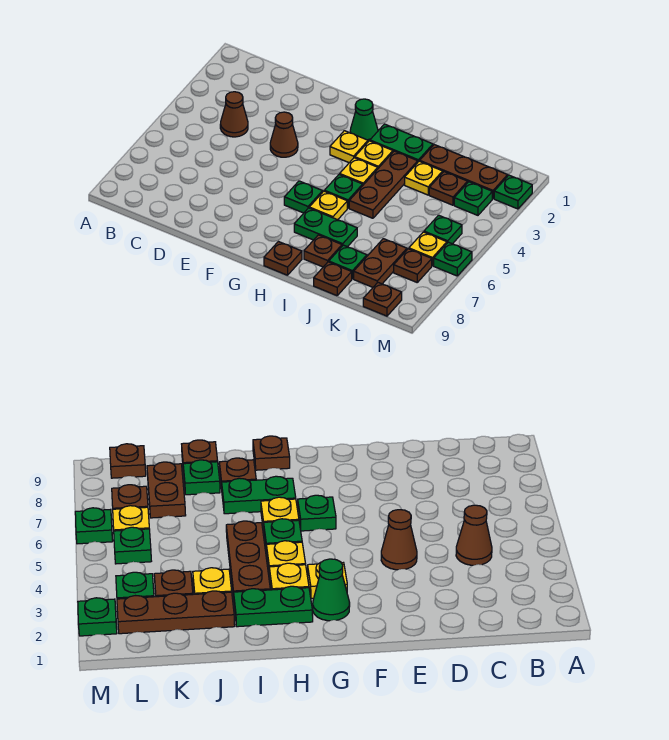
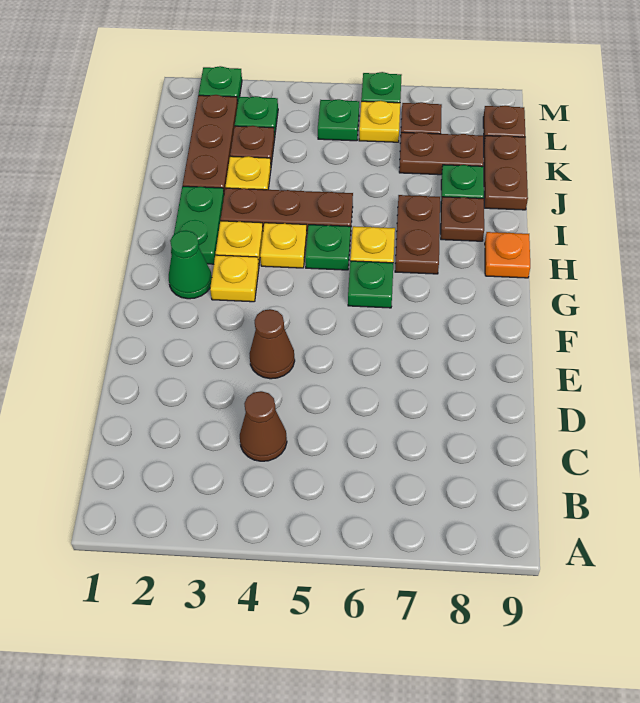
green plate H7:I7 level 1 -> brown plate H7:I7 level 1
brown plate H9 level 1 -> orange plate H9 level 1
brown plate J9 level 1 -> brown plate J9:K9 level 1

